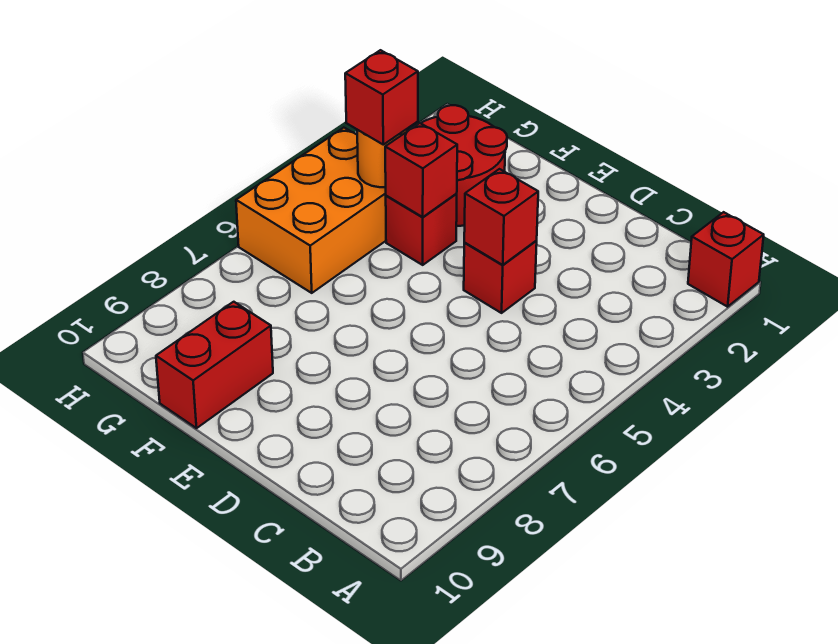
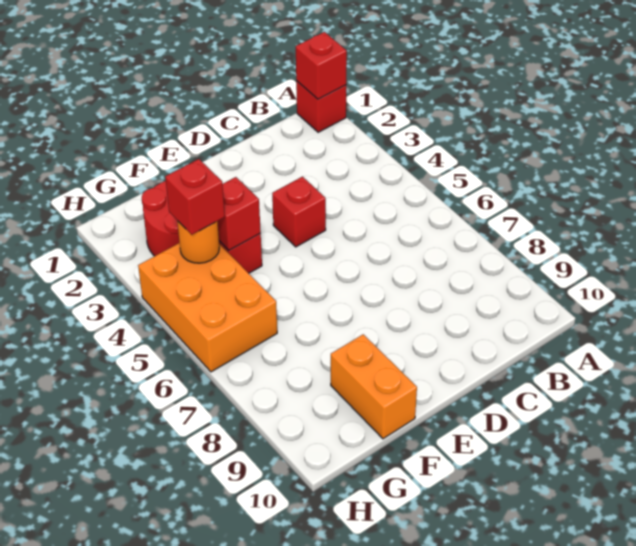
red brick D4 level 2 -> red brick A1 level 2
red brick F9:F10 level 1 -> orange brick F9:F10 level 1

